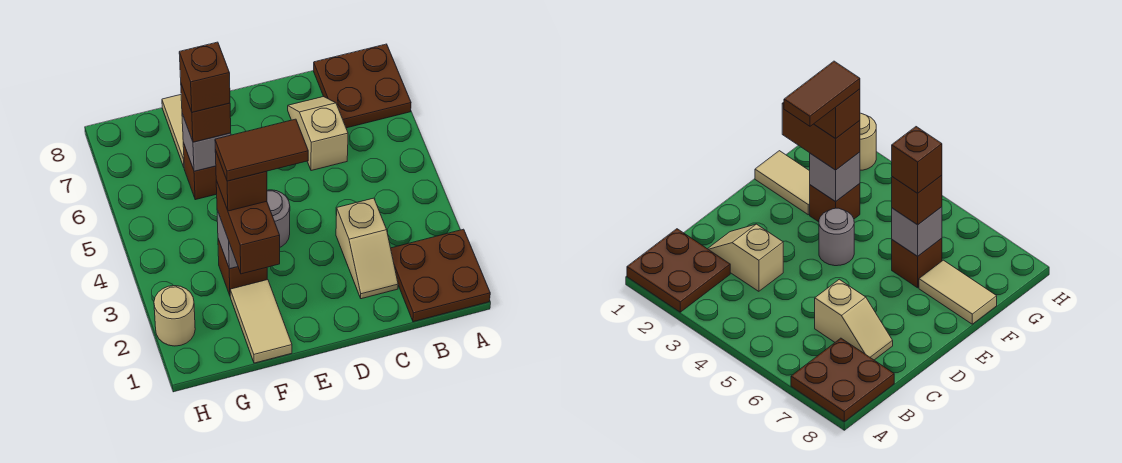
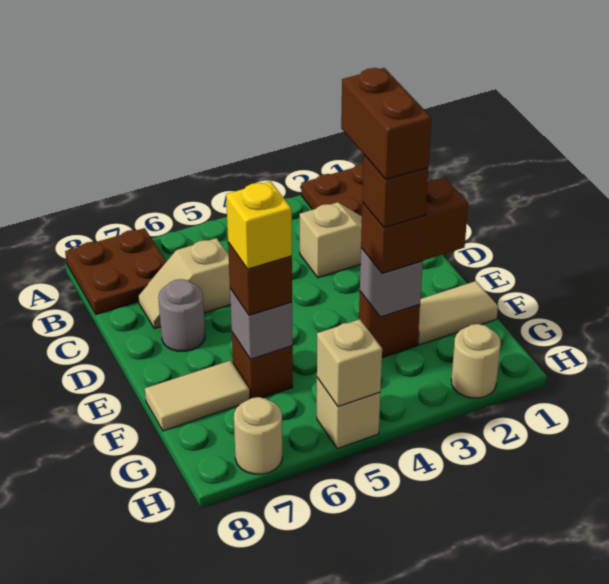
brown tile E3:F3 level 5 -> brown brick E3:F3 level 5
grey round brick E4 level 1 -> grey round brick D7 level 1
brown brick F6 level 4 -> yellow brick F6 level 4
none -> tan brick H5 level 1
none -> tan brick H5 level 2
none -> tan round brick H7 level 1

